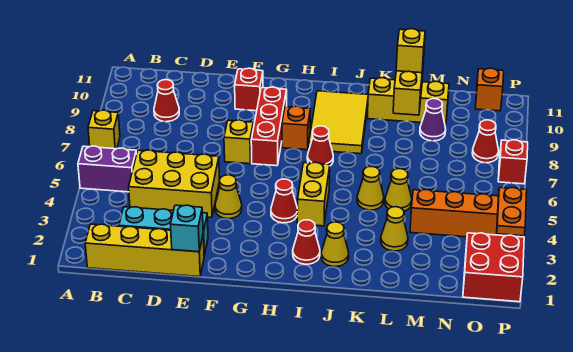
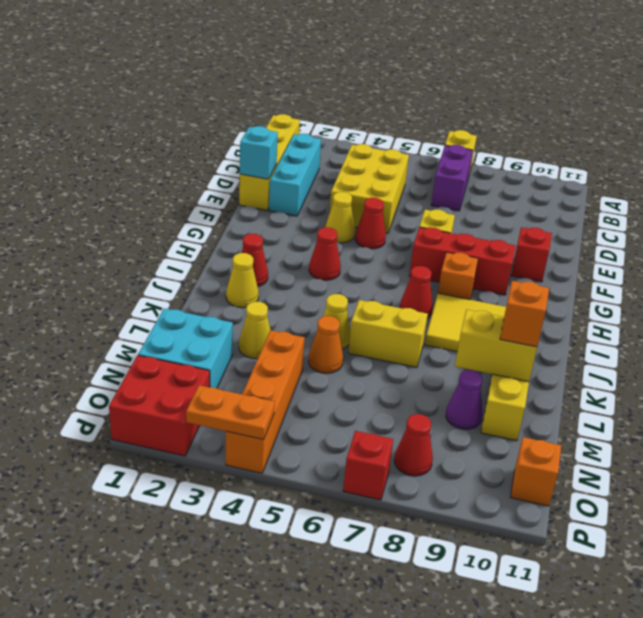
purple brick A5:B5 level 1 -> purple brick B7:C7 level 1
red cone C9 level 1 -> red cone F5 level 1
yellow brick I4:I5 level 1 -> yellow brick K6:K7 level 1
yellow cone L5 level 1 -> orange cone L5 level 1
yellow brick L10 level 3 -> orange brick L10 level 3
none -> cyan brick M1:N2 level 1

